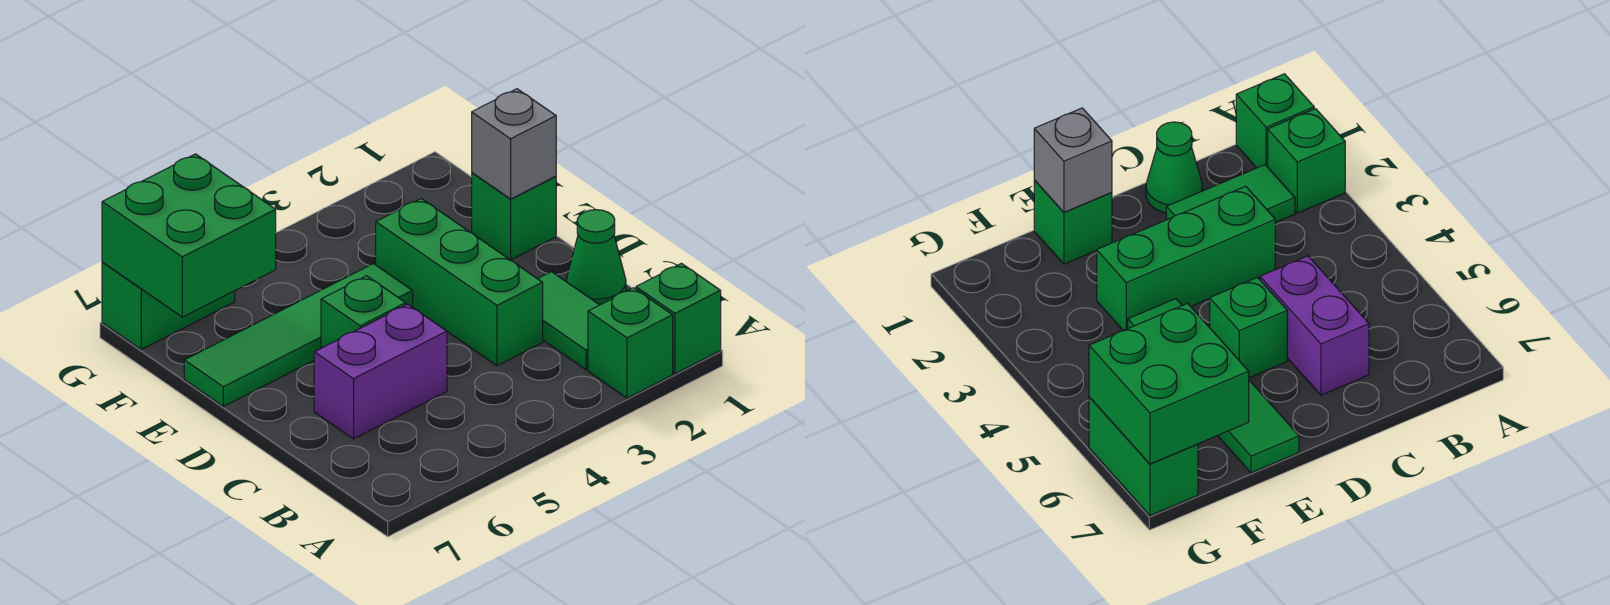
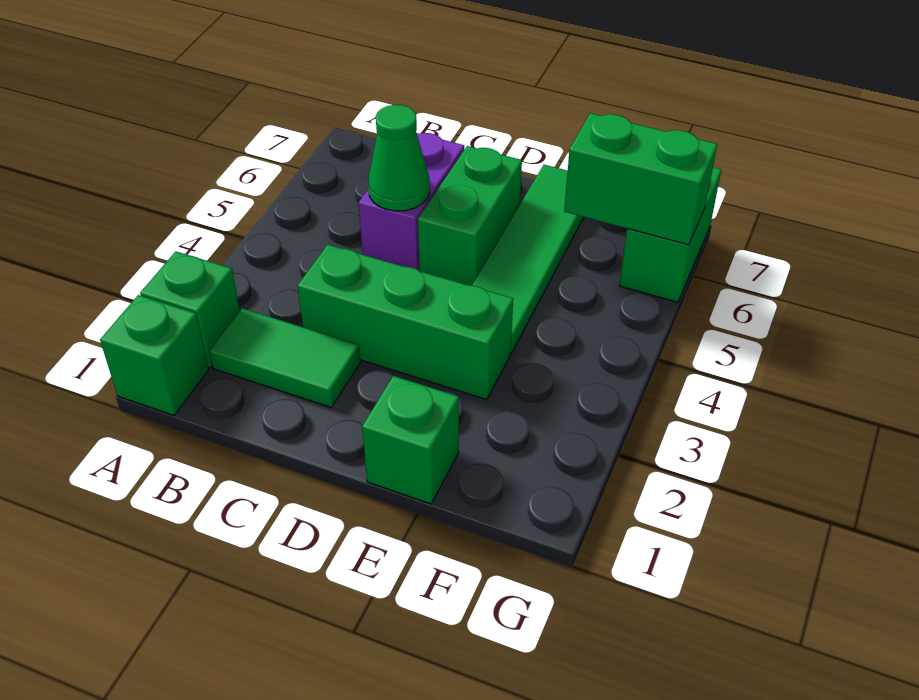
green cone C1 level 1 -> green cone C5 level 2
green brick D5 level 1 -> green brick D5:D6 level 1
grey brick E1 level 2 -> none
green brick F6:G7 level 2 -> green brick F6:G6 level 2

